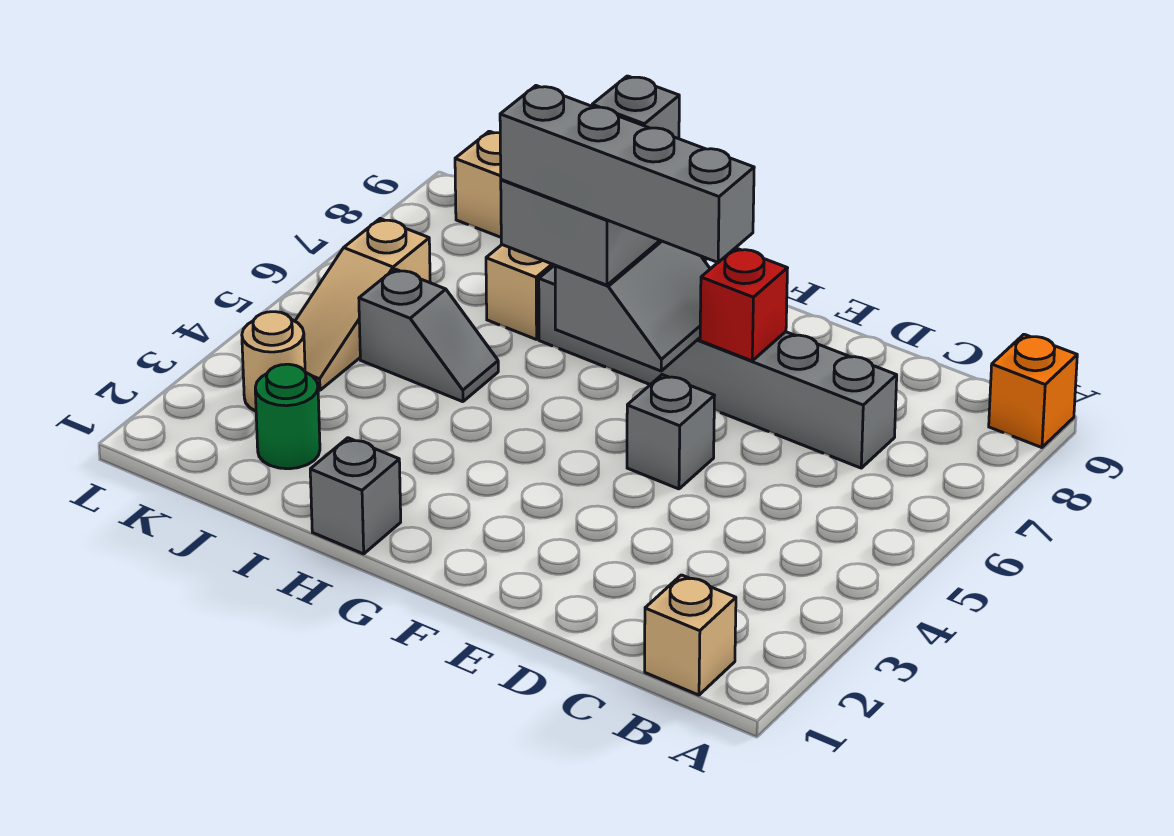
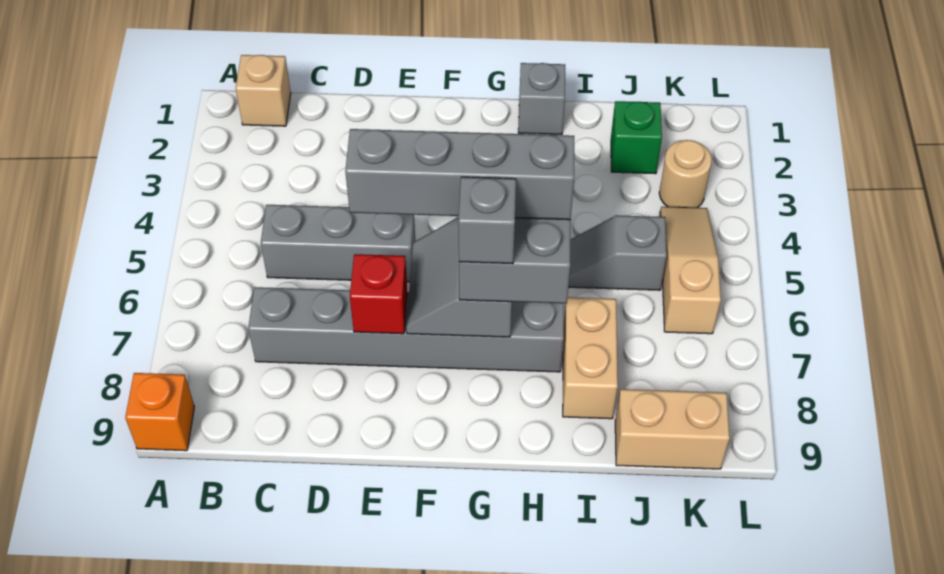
grey brick E5 level 1 -> grey brick C5:E5 level 1
green round brick J2 level 1 -> green brick J2 level 1

